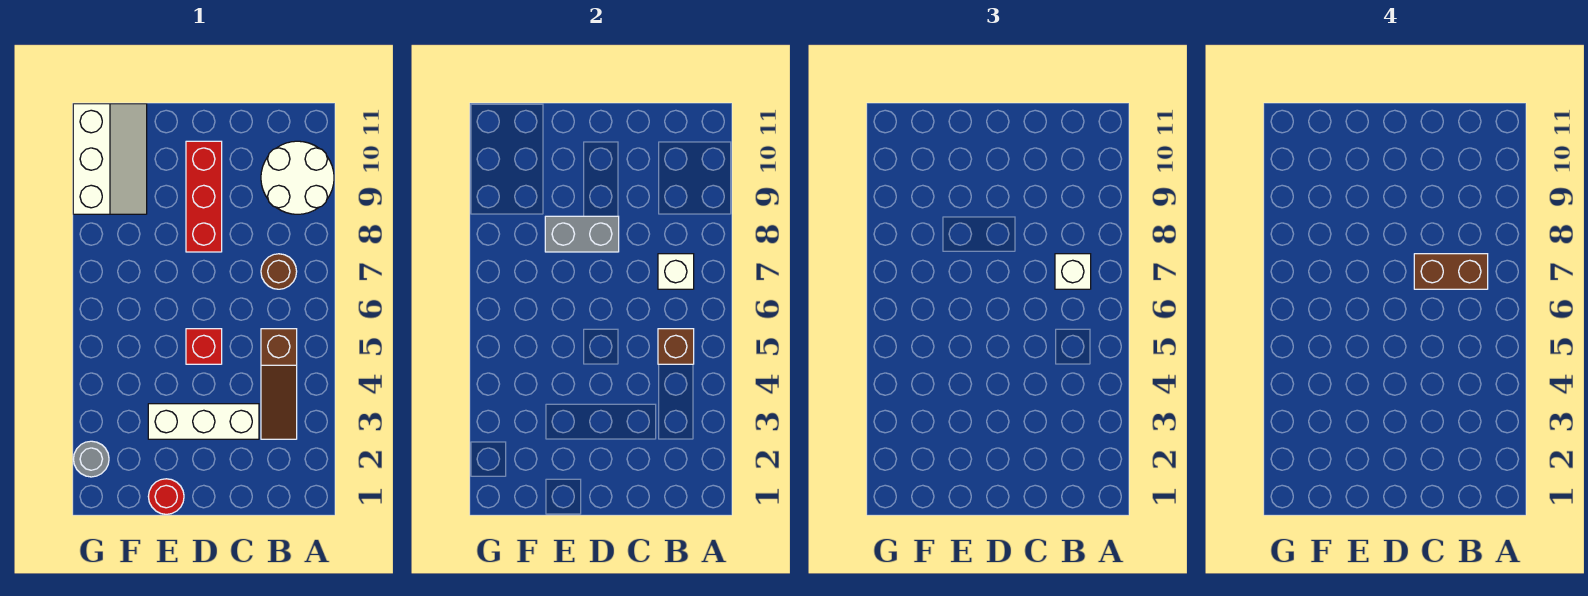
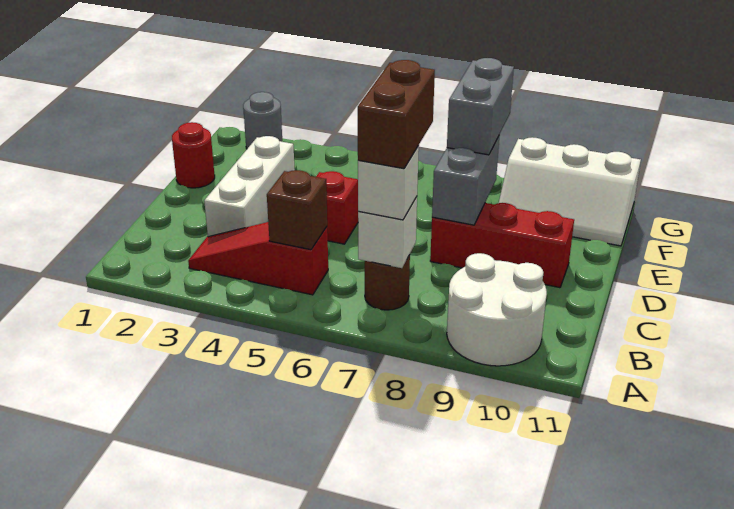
brown slope B3:B5 level 1 top 5 -> red slope B3:B5 level 1 top 5
none -> grey brick E8:F8 level 3

